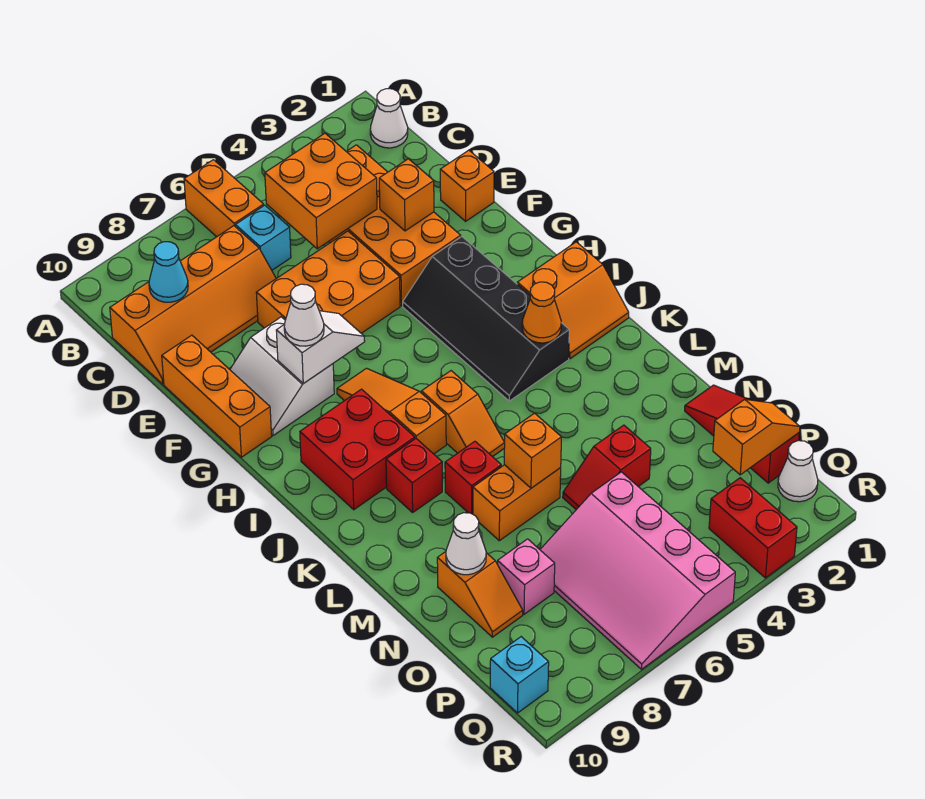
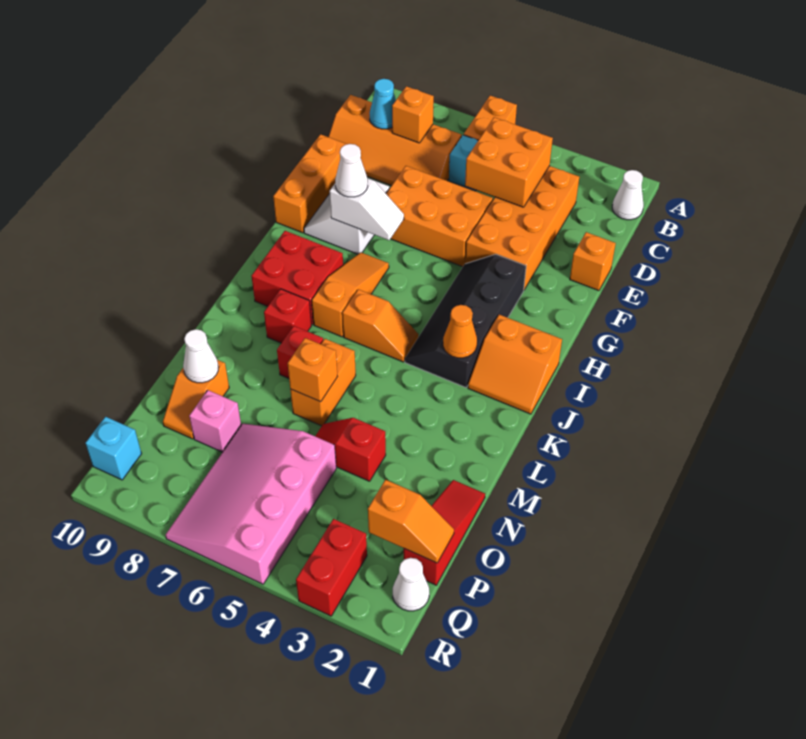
orange brick E3 level 2 -> orange brick C8 level 2
orange slope J6:K6 level 1 top J -> orange slope J5:J6 level 1 top 6
orange brick M6:M7 level 1 -> orange brick L6:M6 level 1

